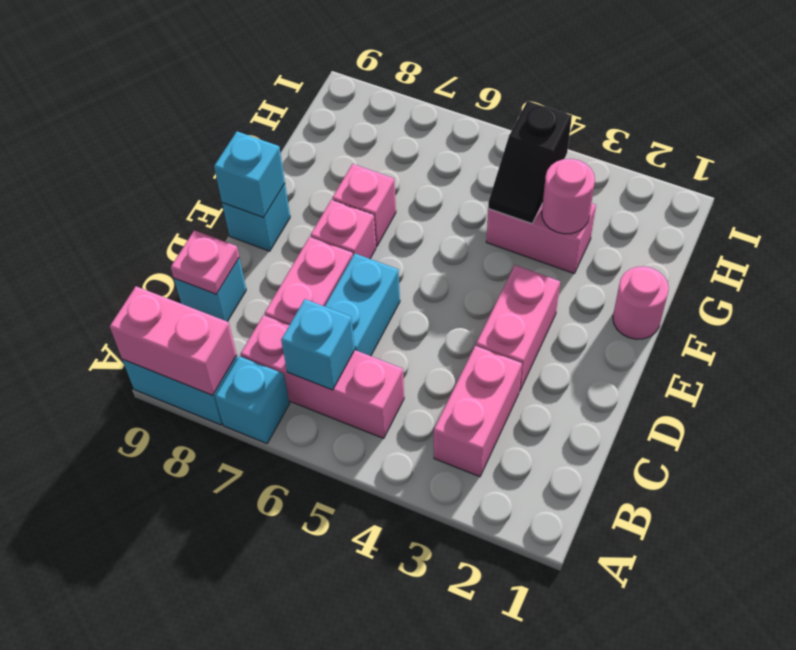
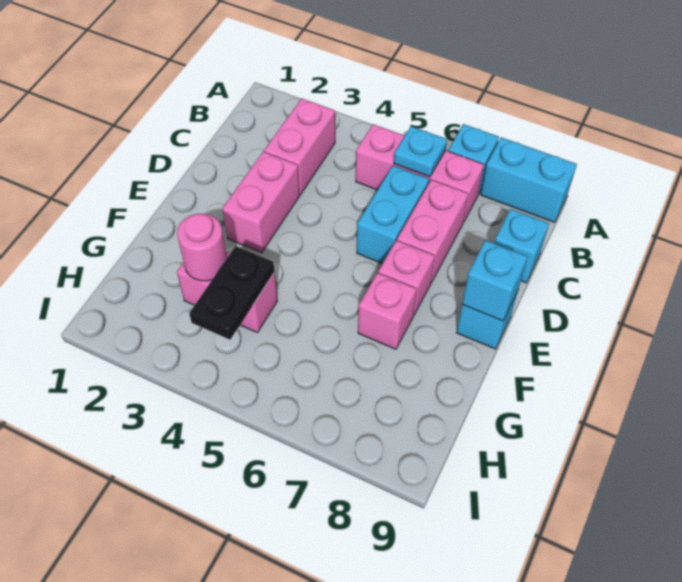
pink brick A8:A9 level 2 -> none
cyan brick B6 level 2 -> cyan plate B6 level 2
pink plate C9 level 2 -> none
pink round brick F1 level 1 -> none
black slope G4:H4 level 2 top H -> black plate G4:H4 level 2

